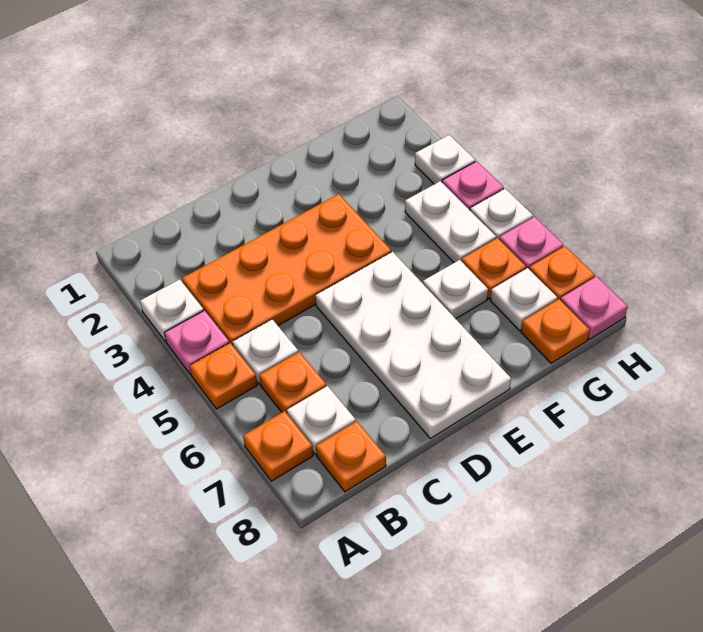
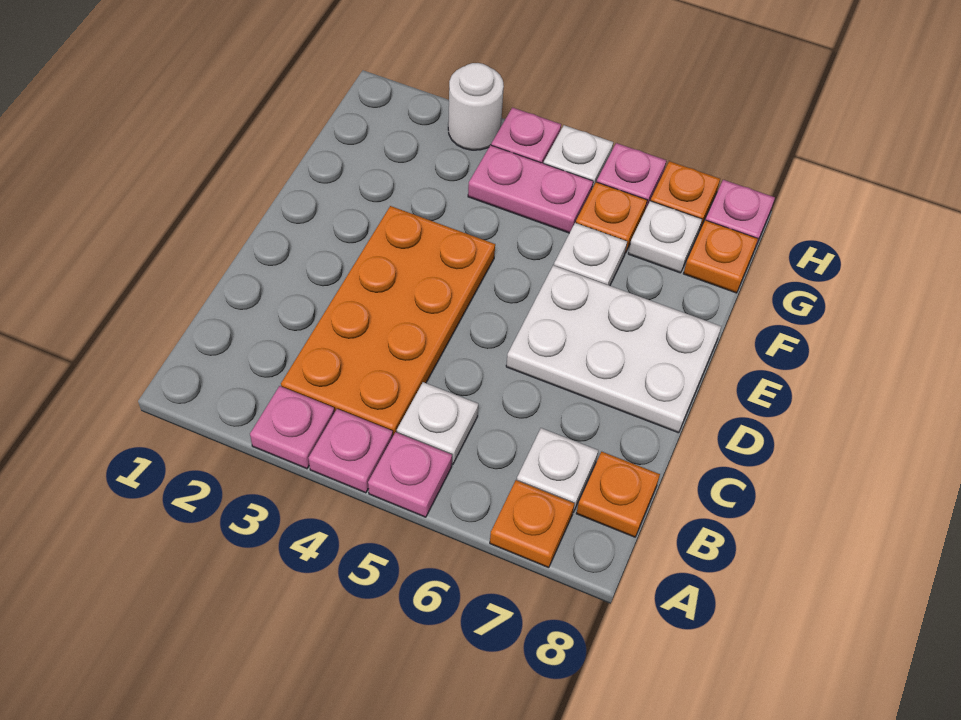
white plate A3 level 1 -> pink plate A3 level 1
orange plate A5 level 1 -> pink plate A5 level 1
orange plate B6 level 1 -> none
white plate D5:E8 level 1 -> white plate D6:E8 level 1
white plate G4:G5 level 1 -> pink plate G4:G5 level 1
white plate H3 level 1 -> white round brick H3 level 1

